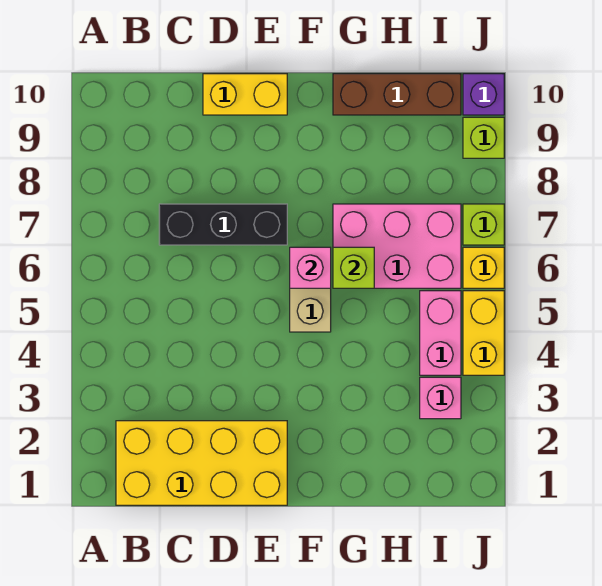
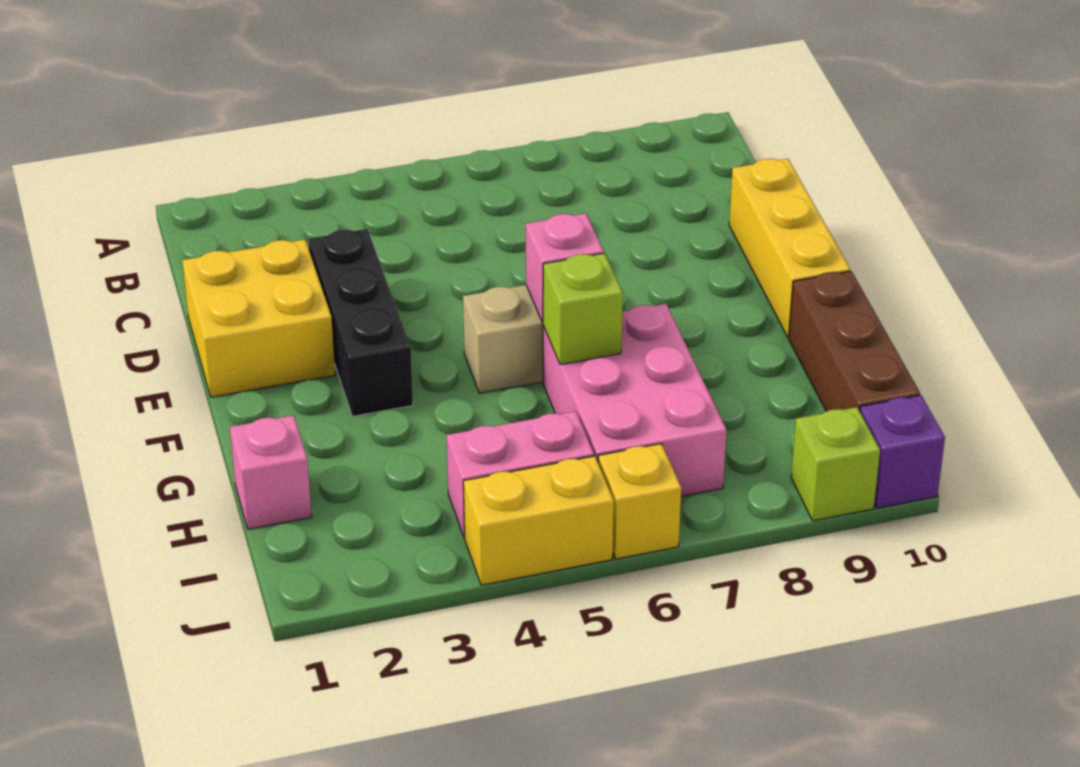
yellow brick B1:E2 level 1 -> yellow brick D1:E2 level 1
black brick C7:E7 level 1 -> black brick D3:F3 level 1
yellow brick D10:E10 level 1 -> yellow brick D10:F10 level 1
pink brick I3 level 1 -> pink brick H1 level 1
lime brick J7 level 1 -> none

